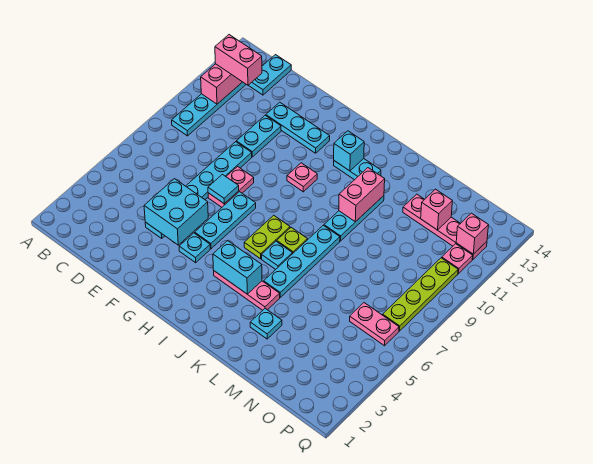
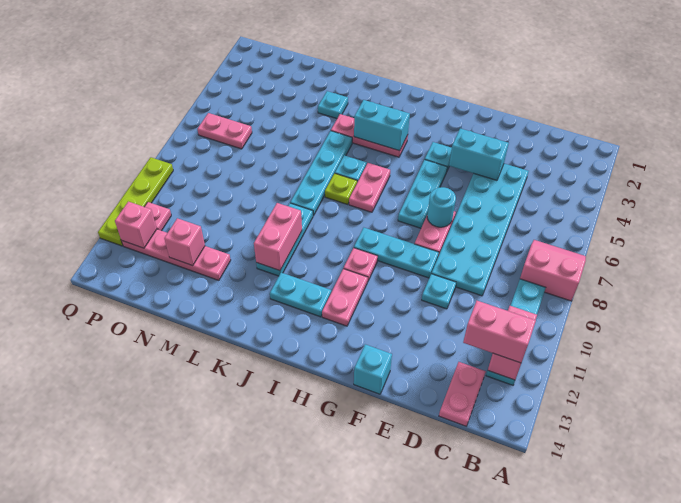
none -> pink slope A7:B8 level 1 top 8
cyan plate C13:C14 level 1 -> pink plate C13:C14 level 1
cyan plate E4:E9 level 1 -> cyan plate D4:E9 level 1
cyan brick E4:F5 level 2 -> cyan brick E4:F4 level 2
cyan plate E10:E11 level 1 -> cyan plate E10 level 1
cyan plate E12:G12 level 1 -> cyan plate F9:H9 level 1
cyan tile F7 level 2 -> cyan round brick F7 level 2
none -> pink plate H11:H12 level 1
lime plate I6:I7 level 1 -> pink plate I6:I7 level 1
cyan brick I12 level 2 -> cyan brick F14 level 1
lime plate P7:P10 level 1 -> lime plate Q9:Q12 level 1

